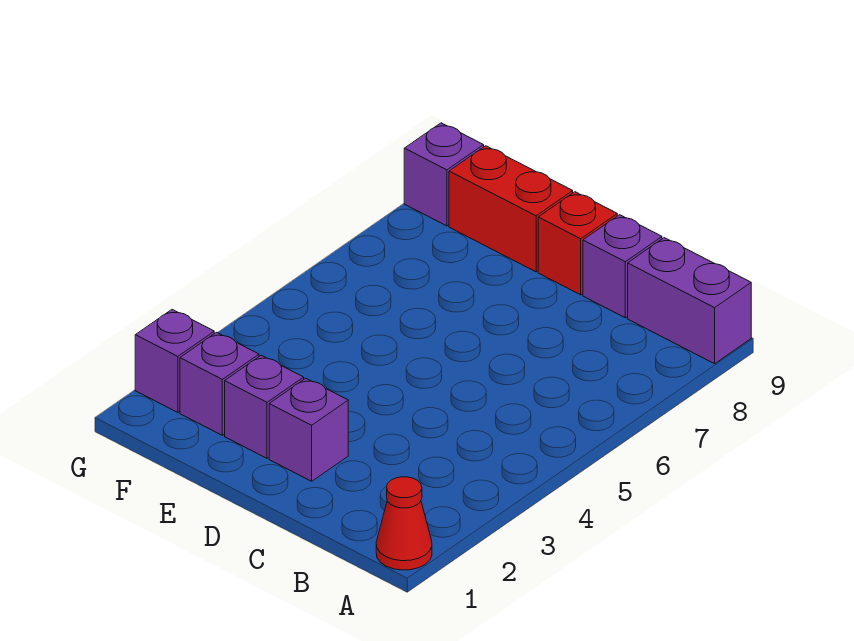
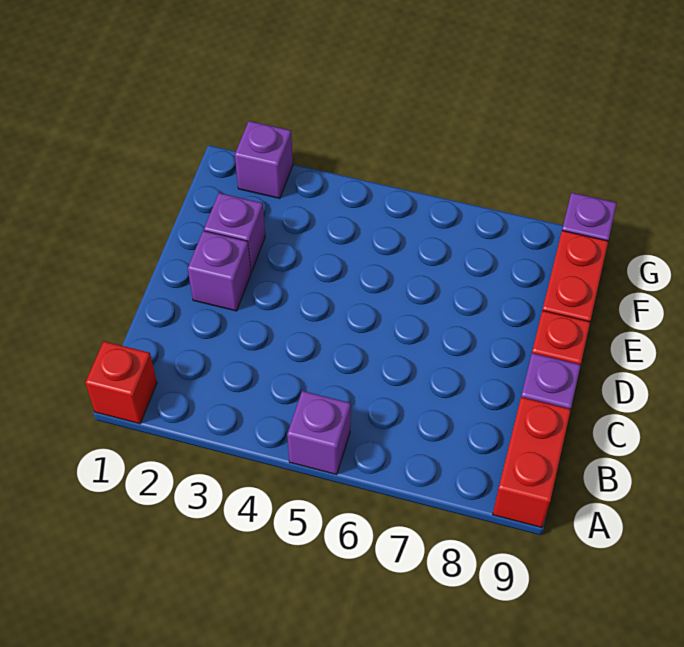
red cone A1 level 1 -> red brick A1 level 1
purple brick A9:B9 level 1 -> red brick A9:B9 level 1
purple brick F2 level 1 -> purple brick A5 level 1

